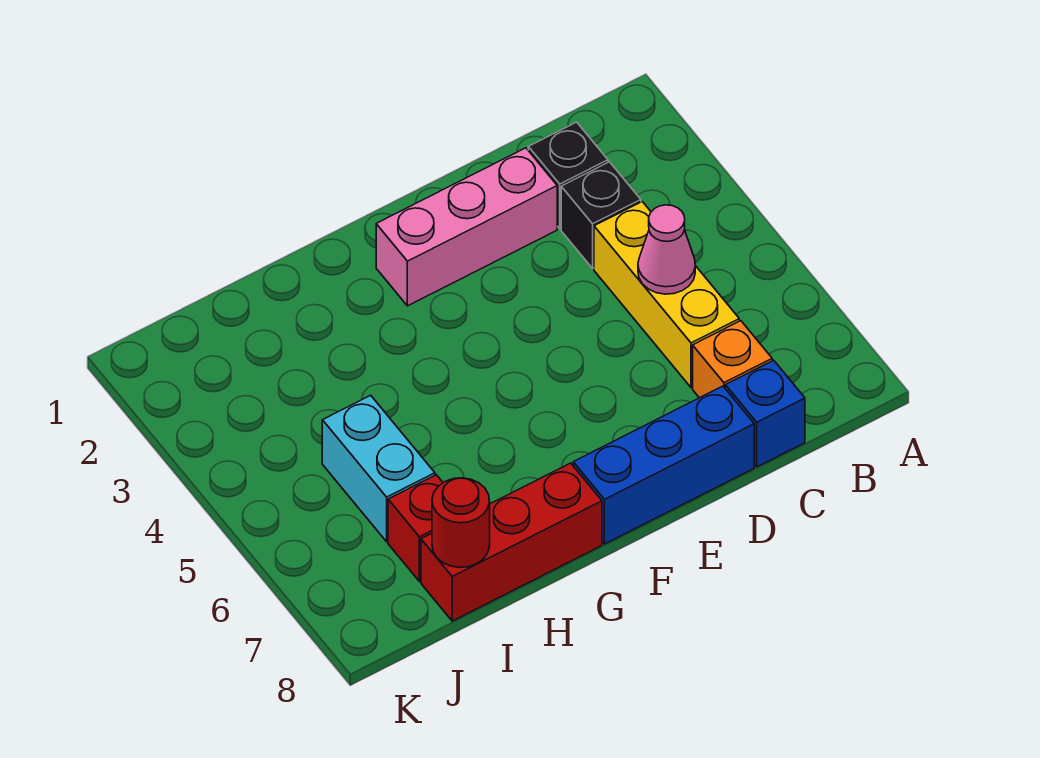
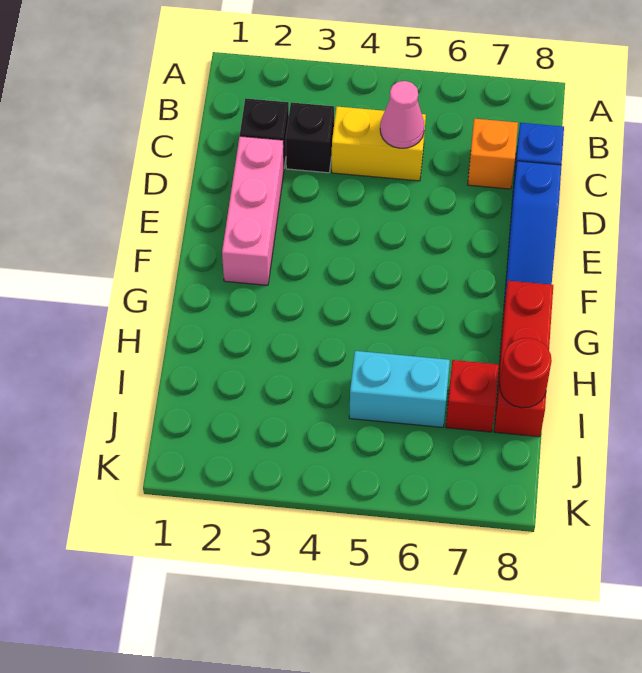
yellow brick C4:C6 level 1 -> yellow brick C4:C5 level 1
blue brick D8:F8 level 1 -> blue slope D8:F8 level 1 top D

